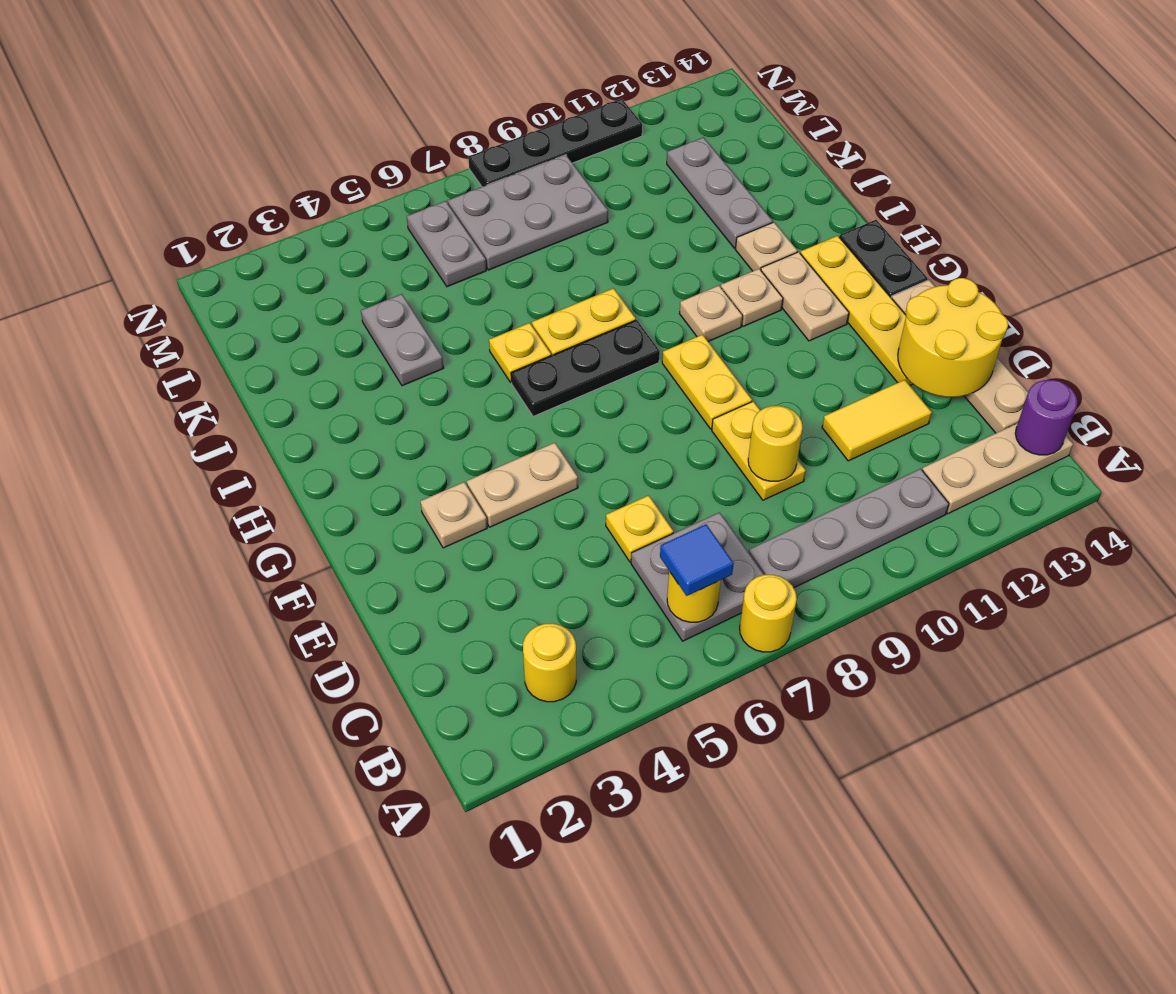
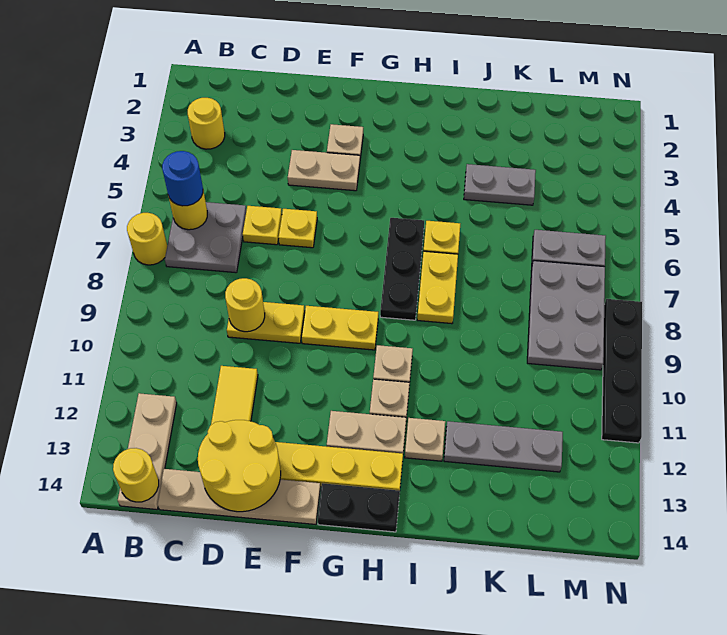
blue tile B6 level 3 -> blue round brick B6 level 3
grey plate B8:B11 level 1 -> none
purple round brick B14 level 2 -> yellow round brick B14 level 2
none -> yellow plate E6 level 1
tan plate F4:F5 level 1 -> tan plate E4:F4 level 1

